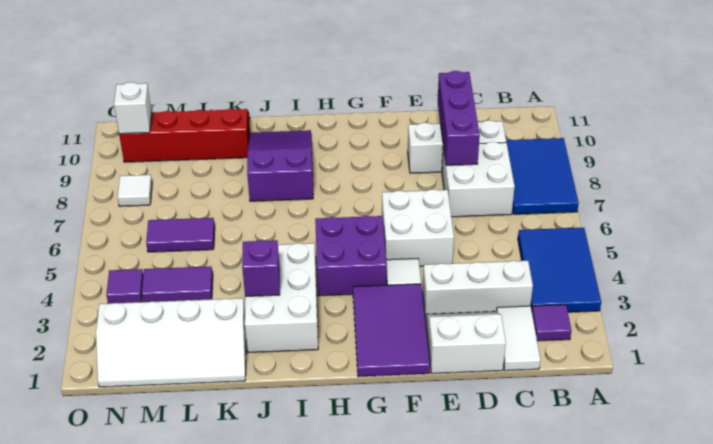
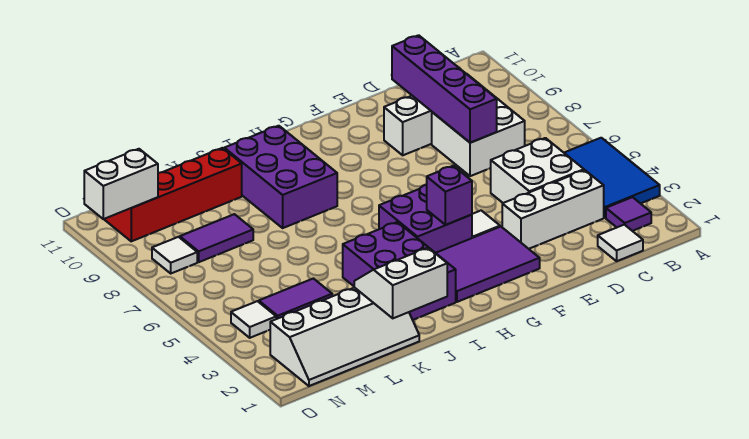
blue tile A7:B9 level 1 -> none
white tile C1:C2 level 1 -> white tile C1 level 1
white slope D1:E2 level 1 top 1 -> white slope J1:K2 level 2 top 1
purple brick D8:D10 level 2 -> purple brick D7:D10 level 2
white brick E5:F6 level 1 -> white brick C4:D5 level 1
purple tile F1:G3 level 1 -> purple tile F2:H3 level 1
white brick I2:J4 level 1 -> purple brick I2:J4 level 1
purple slope I8:J10 level 1 top 8 -> purple brick I8:J10 level 1
purple brick J3 level 2 -> purple brick G4 level 2
purple tile L6:M6 level 1 -> purple tile L8:M8 level 1
purple tile N4 level 1 -> white tile N4 level 1
white brick N10 level 2 -> white brick N10:O10 level 2

